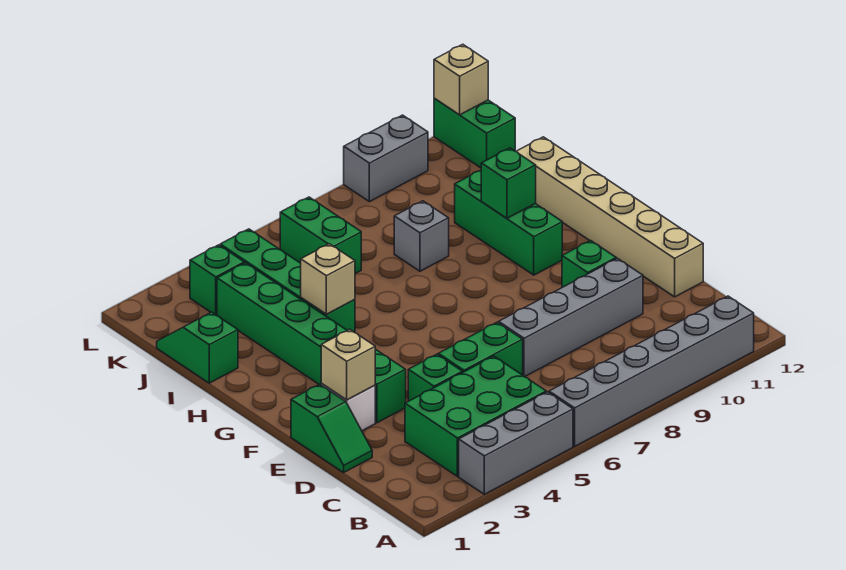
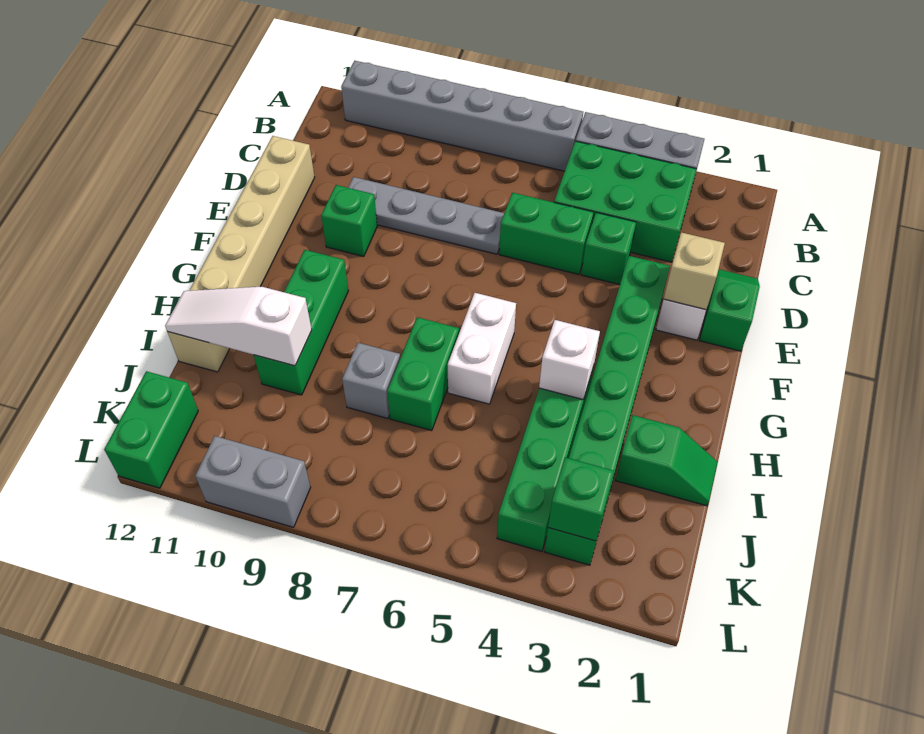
grey brick D7:D10 level 1 -> grey plate D7:D10 level 1
none -> white brick G6:H6 level 1
tan brick H4 level 2 -> white brick H4 level 2
green brick H10 level 2 -> green brick K3 level 2
green slope I1:J1 level 1 top I -> green slope I1:I2 level 1 top 2
none -> white slope I10:I12 level 2 top 10
green brick J6:K6 level 1 -> green brick H7:I7 level 1
tan brick L12 level 2 -> none

